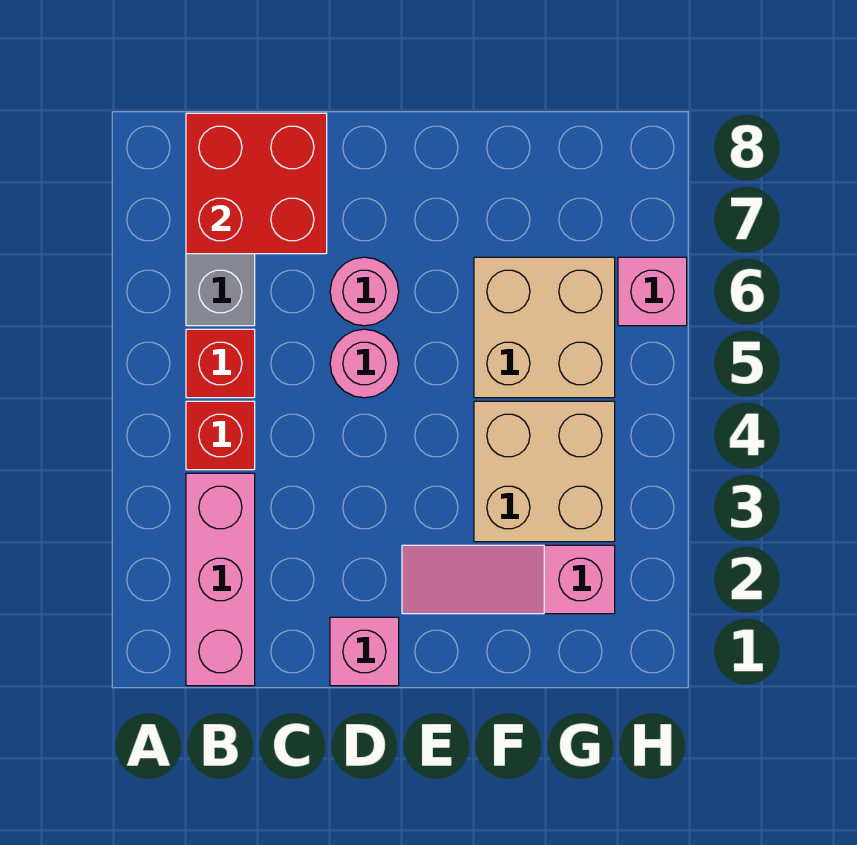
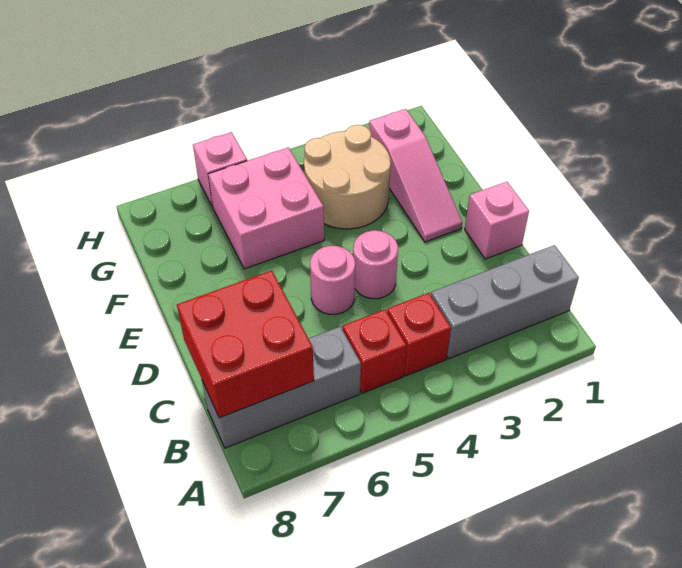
pink brick B1:B3 level 1 -> grey brick B1:B3 level 1
pink round brick D6 level 1 -> pink round brick D4 level 1
tan brick F3:G4 level 1 -> tan round brick F3:G4 level 1
tan brick F5:G6 level 1 -> pink brick F5:G6 level 1

